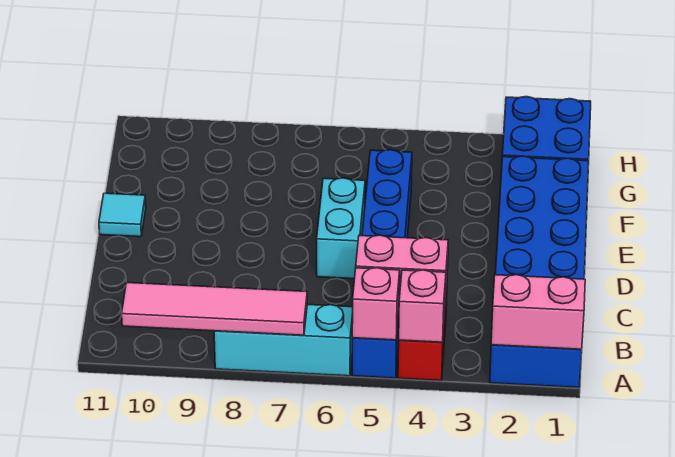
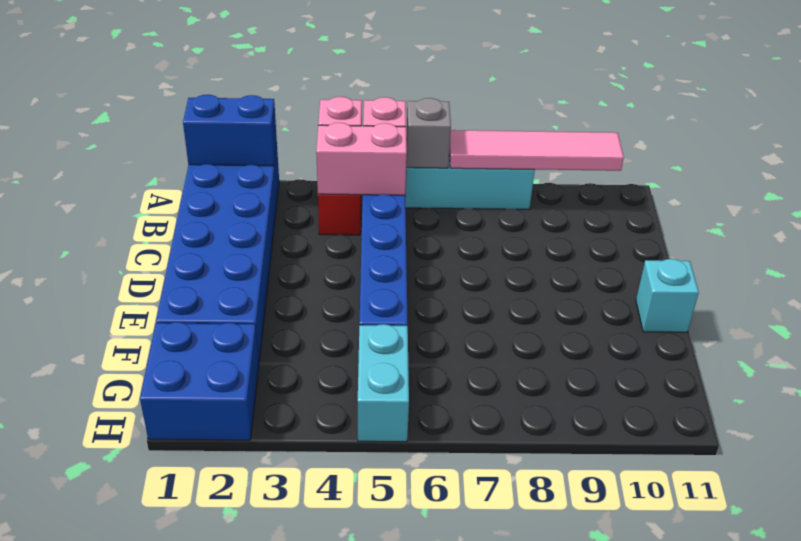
pink brick A1:A2 level 2 -> blue brick A1:A2 level 2
none -> grey brick A6 level 2
cyan brick D6:E6 level 1 -> cyan brick G5:H5 level 1
cyan tile E11 level 1 -> cyan brick E11 level 1

